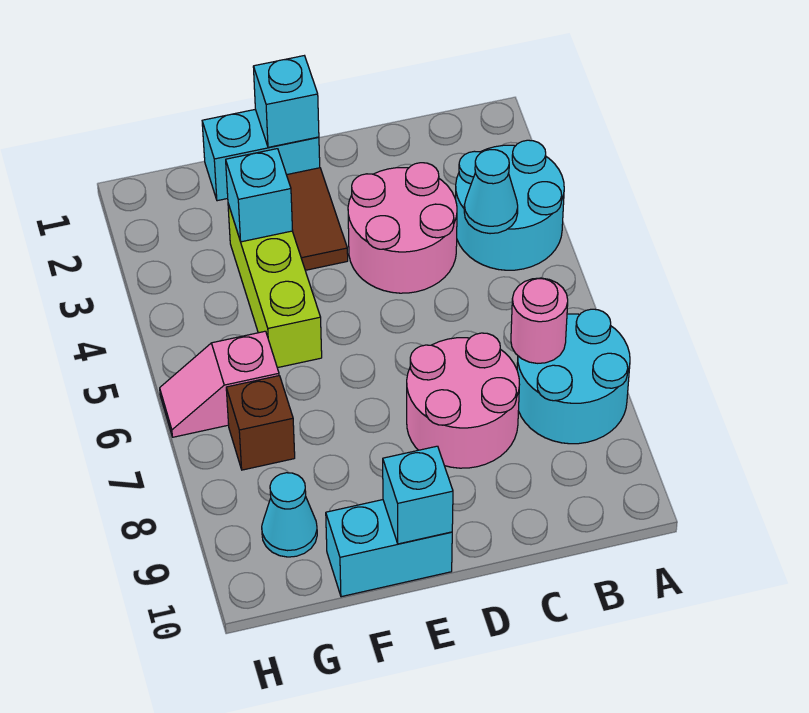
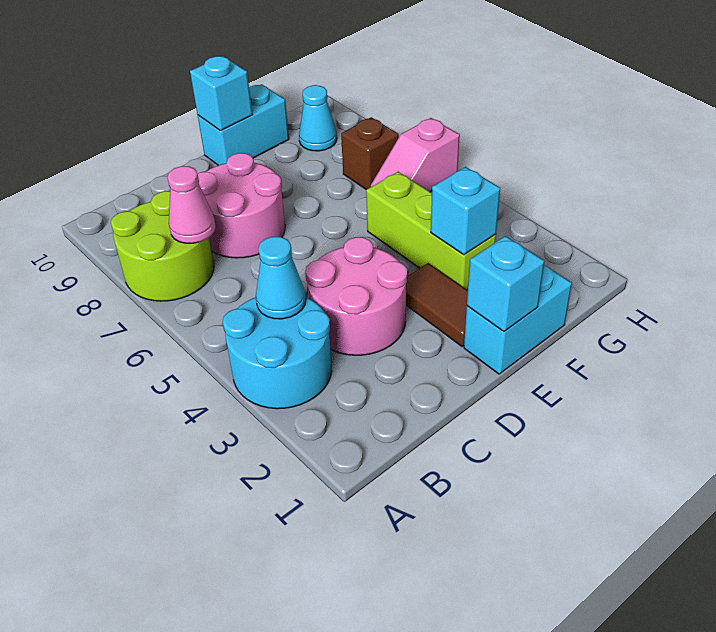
cyan round brick A7:B8 level 1 -> lime round brick A7:B8 level 1
pink round brick B7 level 2 -> pink cone B7 level 2
pink slope G6:H6 level 1 top G -> pink slope G6:H6 level 1 top H

